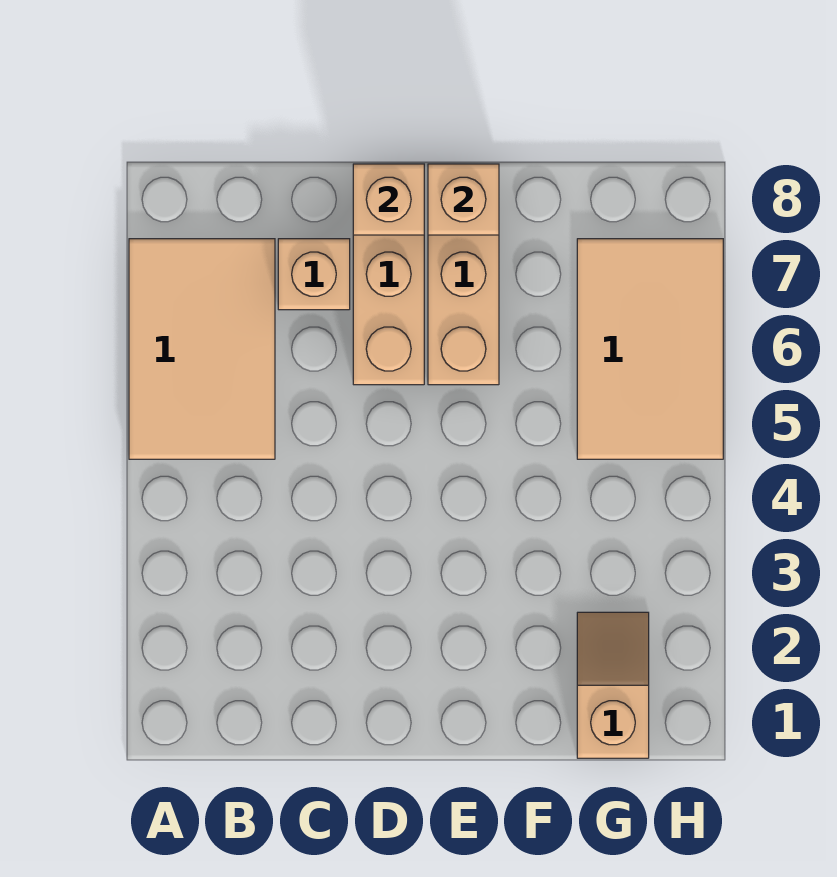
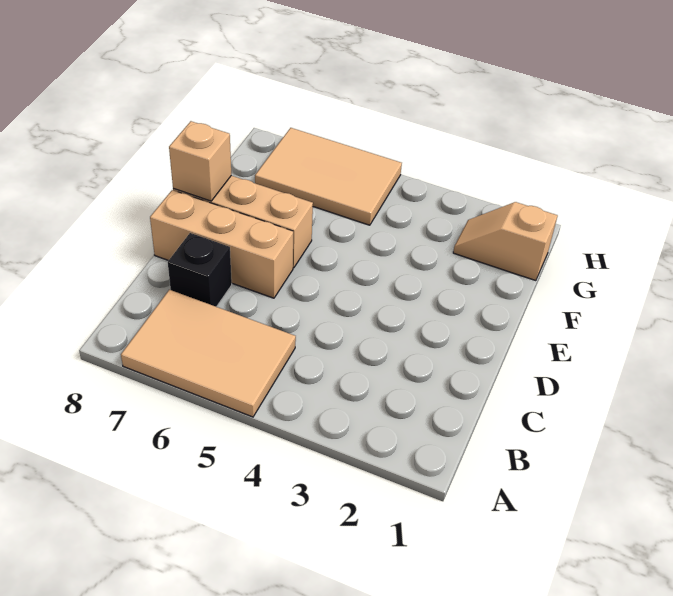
tan brick C7 level 1 -> black brick C7 level 1
tan brick D8 level 2 -> none

